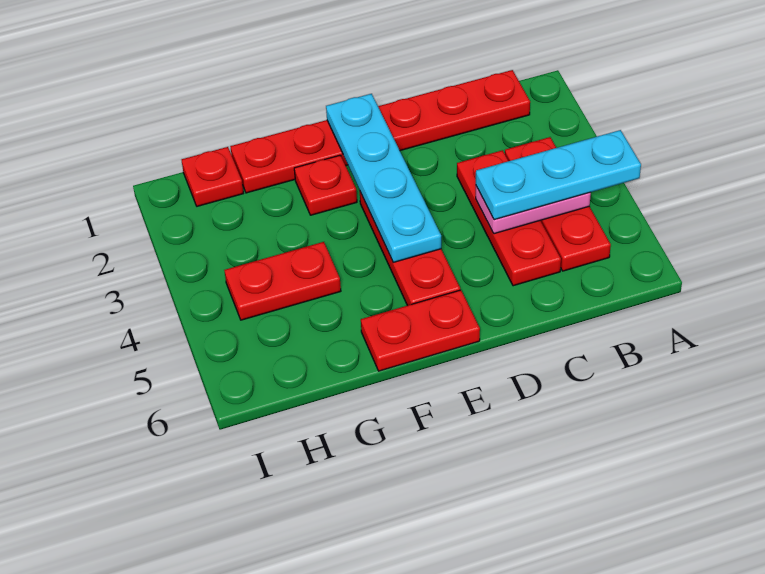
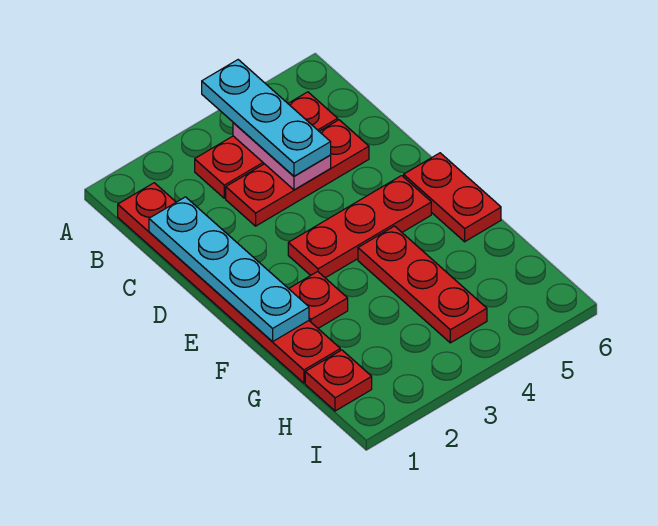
cyan plate E1:E4 level 2 -> cyan plate C1:F1 level 2
red plate G4:H4 level 1 -> red plate F4:H4 level 1

